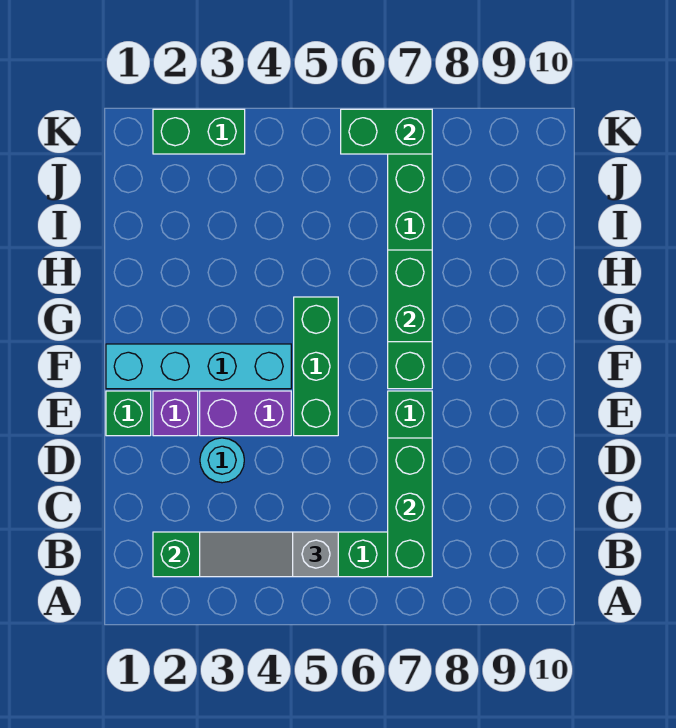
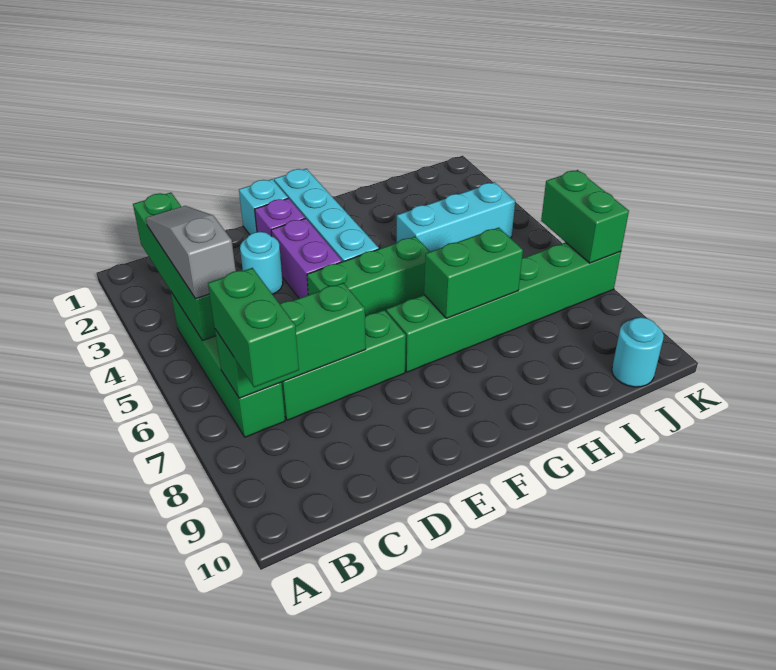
green brick E1 level 1 -> cyan brick E1 level 1
none -> cyan brick H4:J4 level 1
none -> cyan round brick J10 level 1
green brick K2:K3 level 1 -> green brick B7:B8 level 3

